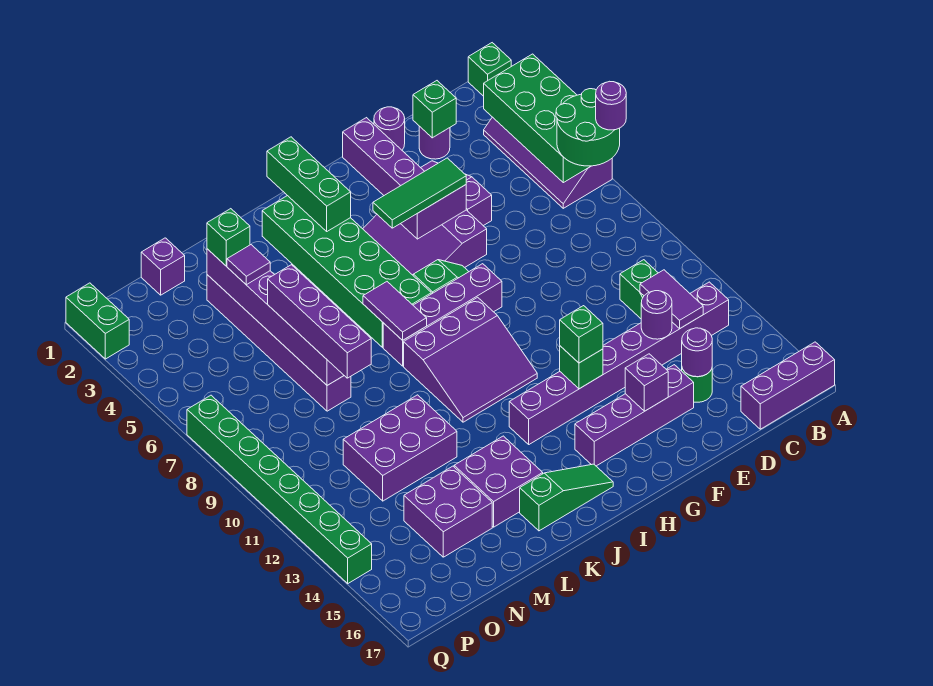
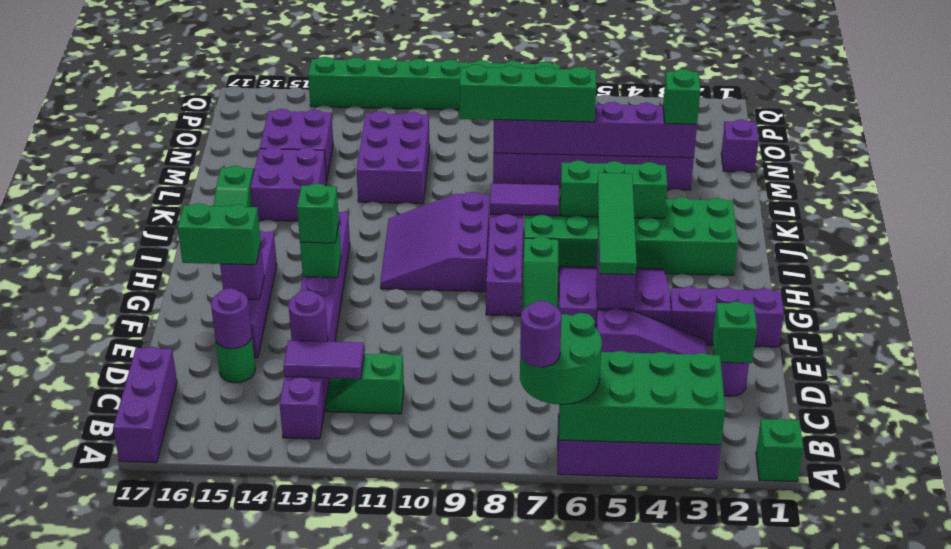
purple round brick E1 level 1 -> none
green tile F5:H5 level 3 -> green tile F5:I5 level 3
green brick I1:I3 level 2 -> green brick J4:J6 level 2
purple tile M4 level 3 -> none
purple brick M6:M9 level 3 -> green brick M6:M9 level 3
green brick Q1:Q2 level 1 -> green brick F15:F16 level 3

